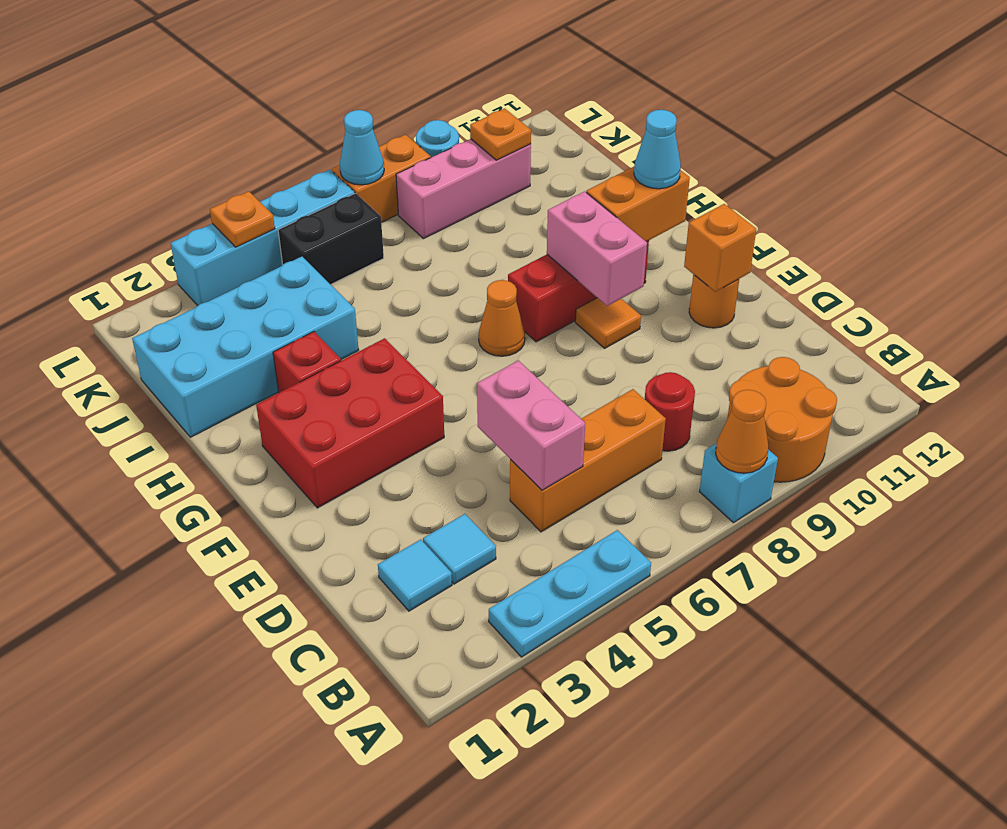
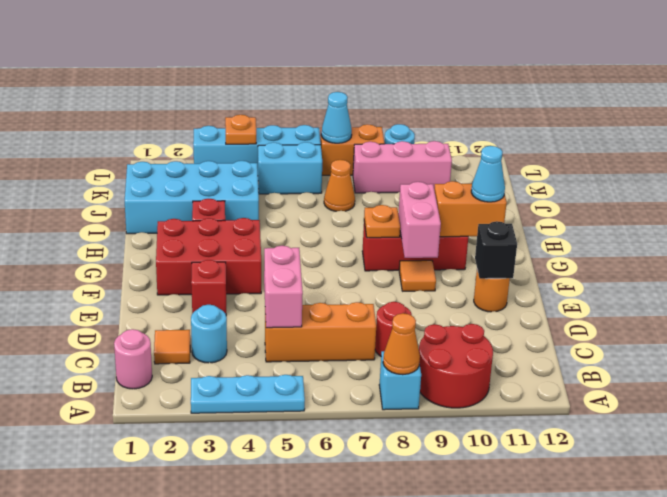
orange round brick A9:B10 level 1 -> red round brick A9:B10 level 1
none -> pink round brick B1 level 1
cyan tile C2 level 1 -> orange tile C2 level 1
cyan tile C3 level 1 -> cyan round brick C3 level 1
none -> red brick E3 level 1
orange brick E11 level 2 -> black brick E11 level 2
orange cone G7 level 1 -> orange cone J7 level 1
black brick K5:K6 level 1 -> cyan brick K5:K6 level 1
orange plate K10 level 2 -> orange plate G8 level 2

